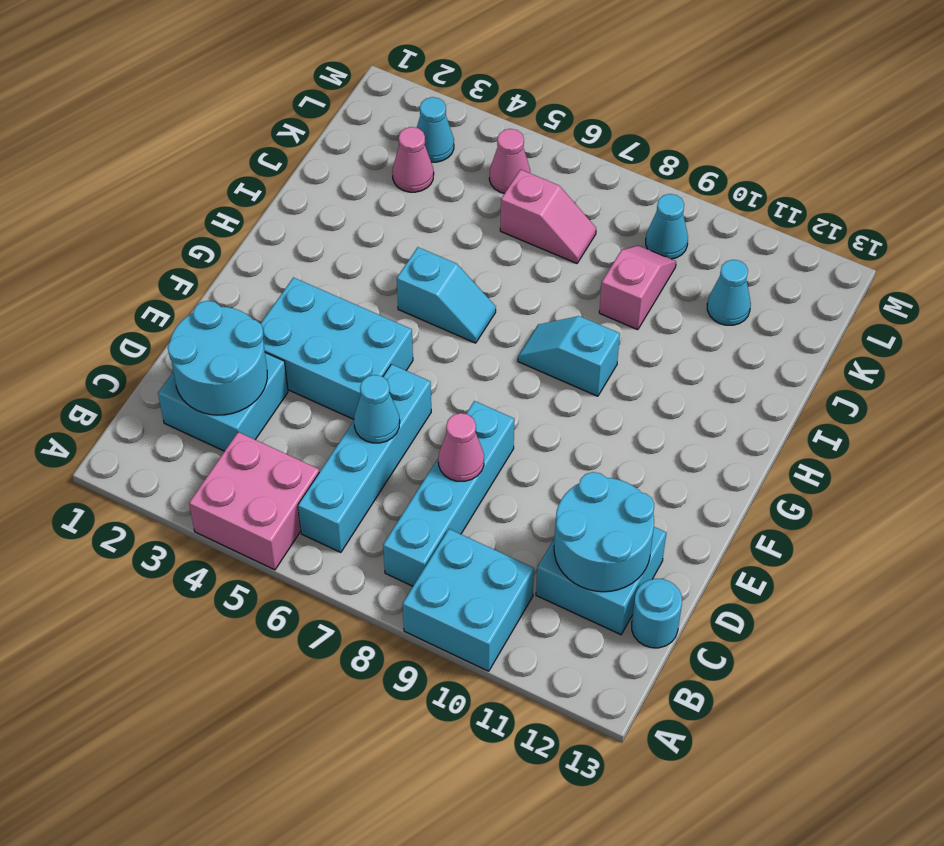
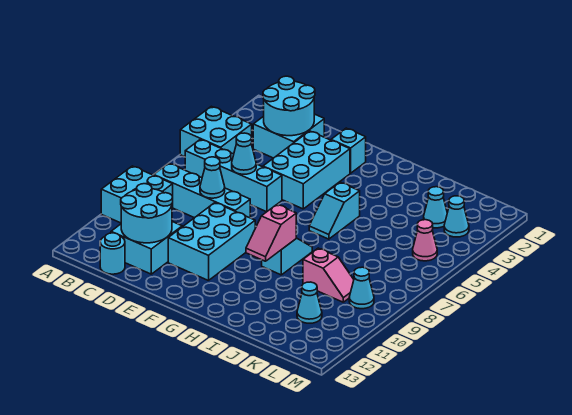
pink brick A4:B5 level 1 -> cyan brick A4:B5 level 1
pink cone D8 level 2 -> cyan cone D8 level 2
none -> cyan brick E9:F11 level 1
none -> cyan brick F2 level 1
pink cone K3 level 1 -> cyan cone K3 level 1
pink slope K6:K7 level 1 top 6 -> pink slope H9:H10 level 2 top 9

